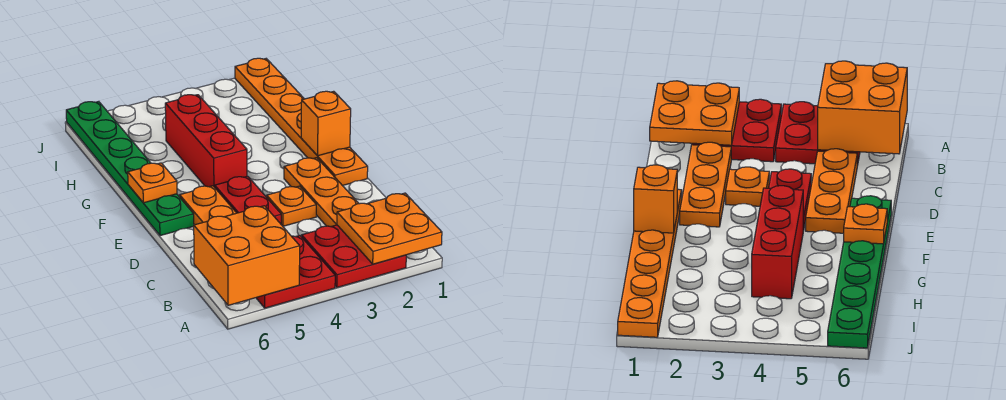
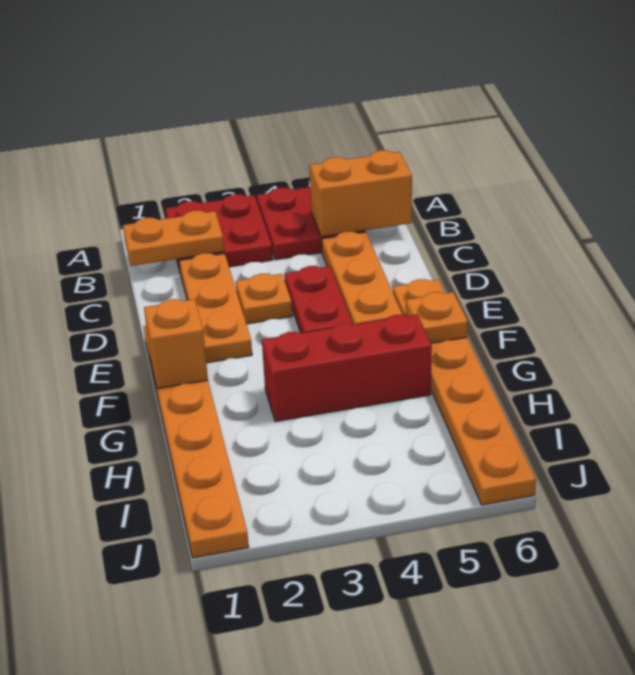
orange plate A1:B2 level 2 -> orange plate B1:B2 level 2
orange brick A5:B6 level 2 -> orange brick B5:B6 level 2
green plate E6:J6 level 1 -> orange plate E6:J6 level 1
red brick F4:H4 level 1 -> red brick G3:G5 level 1

